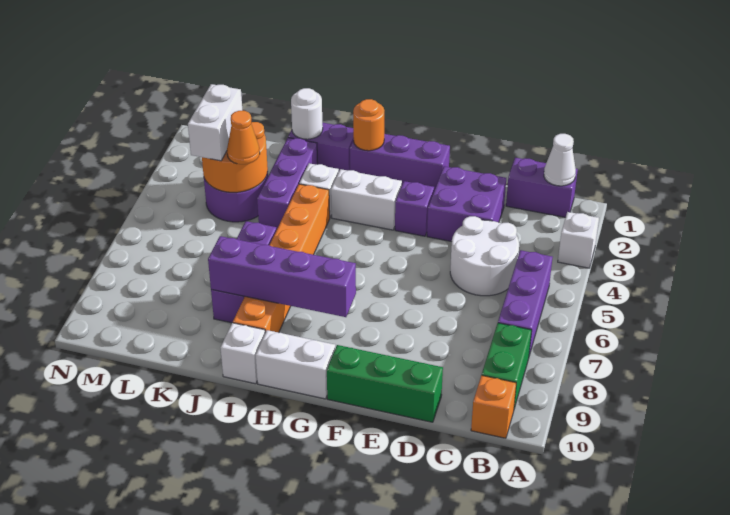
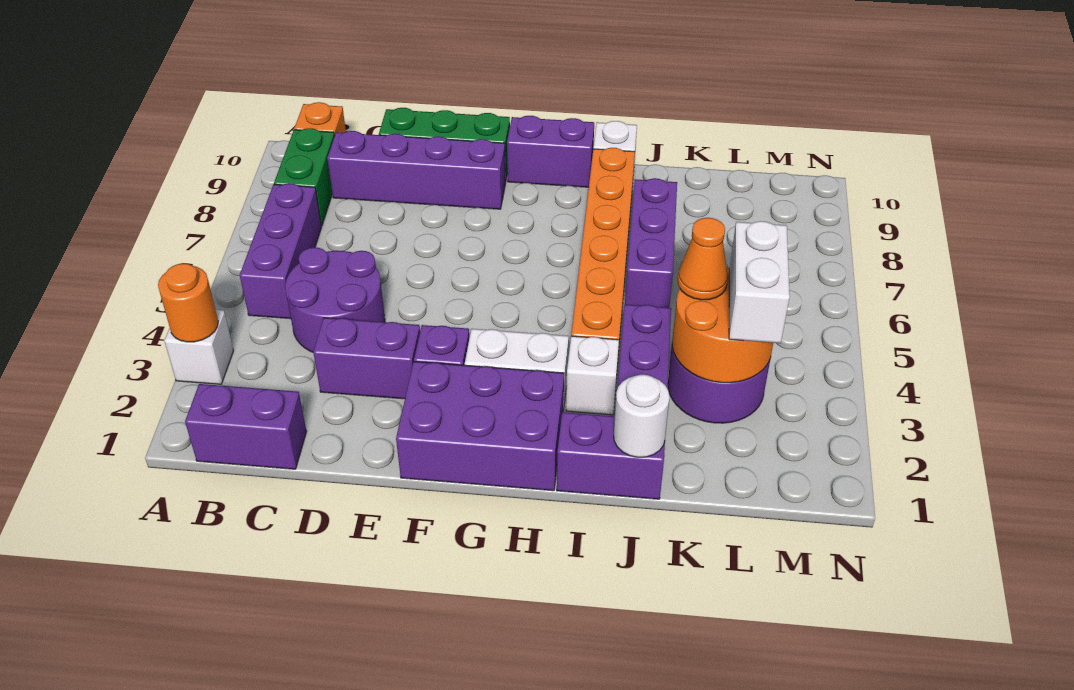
white cone B1 level 2 -> none
white round brick C4:D5 level 1 -> purple round brick C4:D5 level 1
purple brick D2:E3 level 1 -> purple brick D3:E3 level 1
purple brick F1:H1 level 1 -> purple brick F1:H2 level 1
purple brick G8:J8 level 2 -> purple brick C9:F9 level 1
white brick G10:H10 level 1 -> purple brick G10:H10 level 1
orange round brick H1 level 2 -> orange round brick A3 level 2

